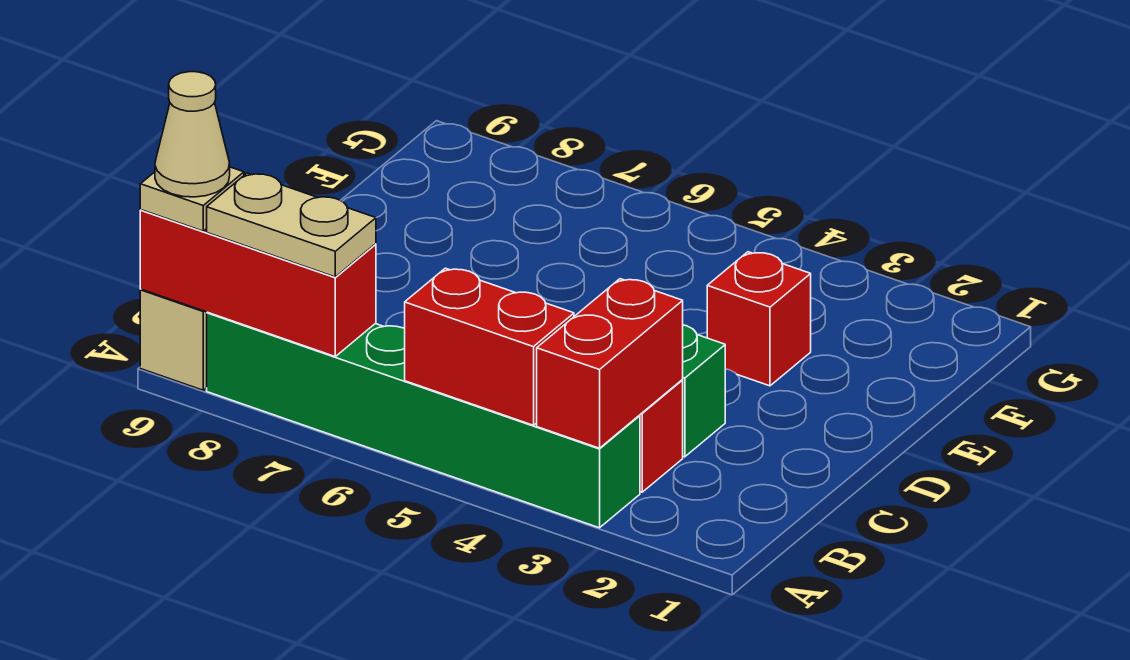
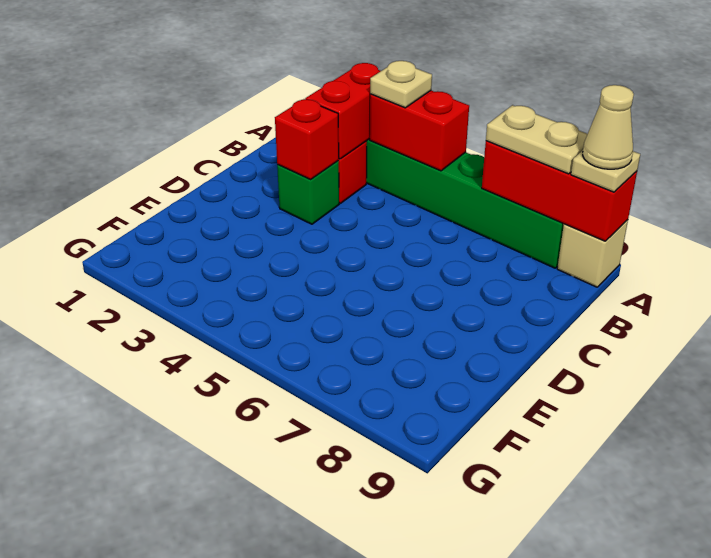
none -> tan plate A4 level 3
red brick E3 level 1 -> red brick C3 level 2

